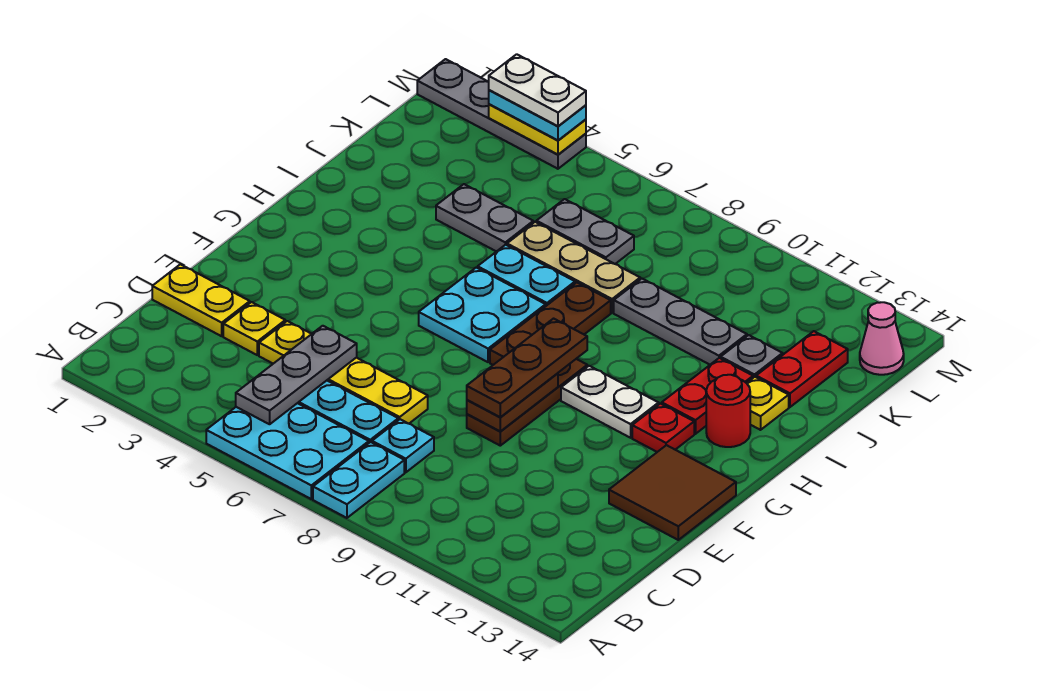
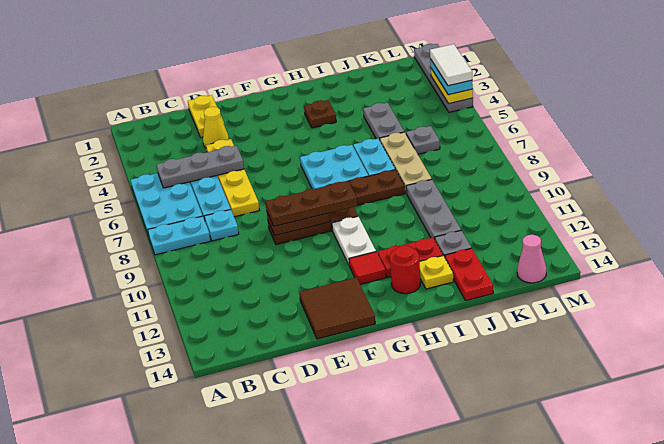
yellow plate D3 level 1 -> yellow cone D3 level 1
red plate G12 level 1 -> red tile G12 level 1
none -> brown plate H3 level 1
red plate J13:K13 level 1 -> red plate J13:J14 level 1
grey plate K6:K7 level 1 -> grey plate K6 level 1
white plate M3:M4 level 4 -> white tile M3:M4 level 4

